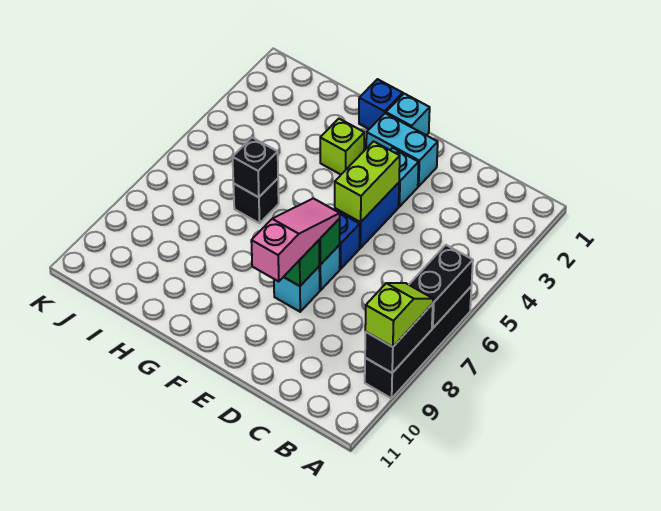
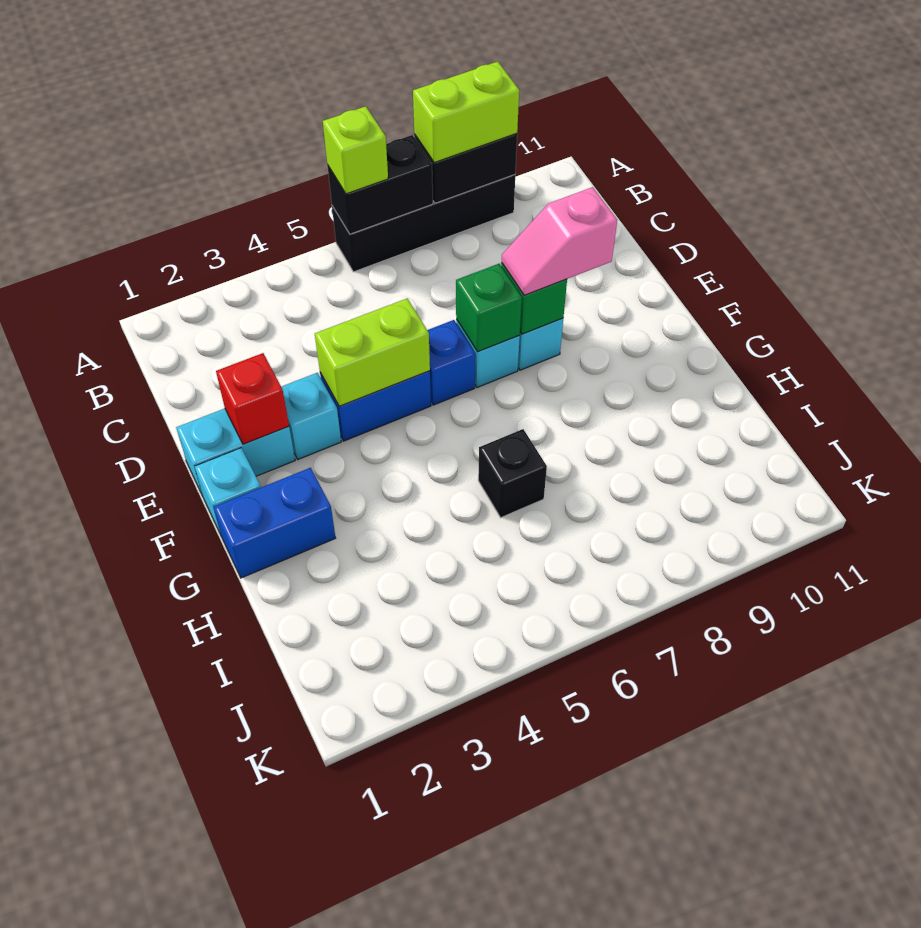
lime slope A8:A9 level 3 top 9 -> lime brick A8:A9 level 3
cyan brick E2:F2 level 1 -> cyan brick E1:E2 level 1
none -> red brick E2 level 2
pink slope E7:E9 level 3 top 9 -> pink slope E8:E9 level 3 top 9
blue brick G1 level 1 -> blue brick G1:G2 level 1
lime brick G3 level 1 -> lime brick A6 level 3
black brick H6 level 2 -> none

